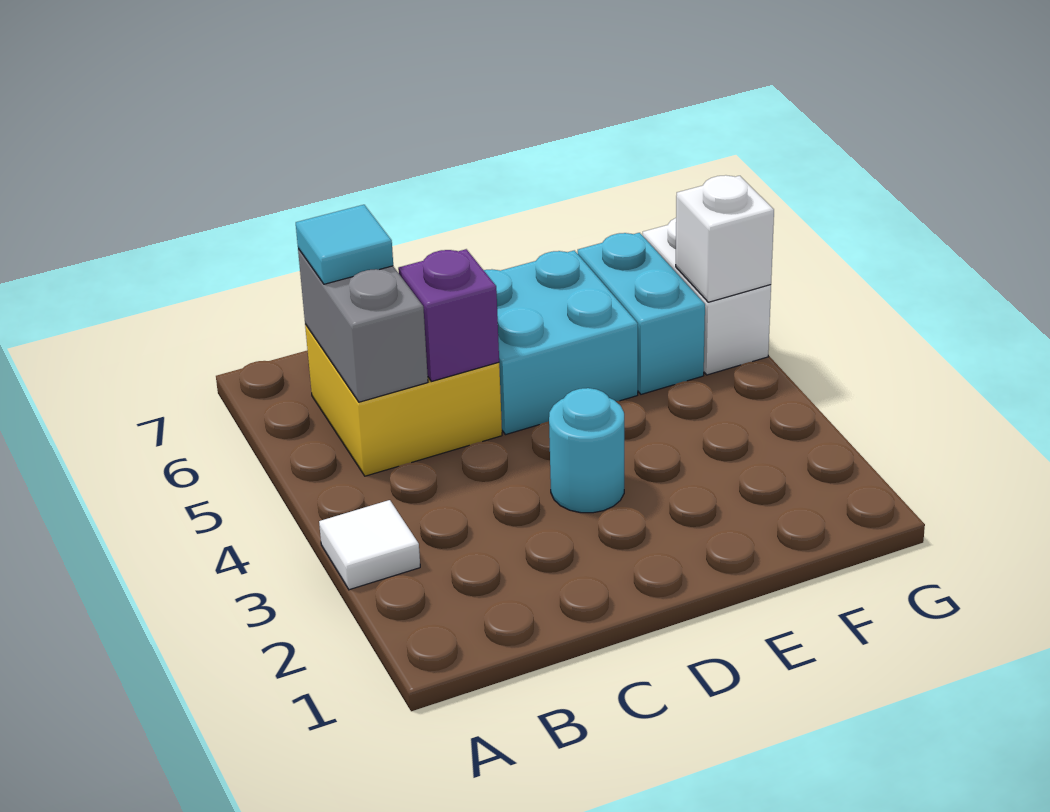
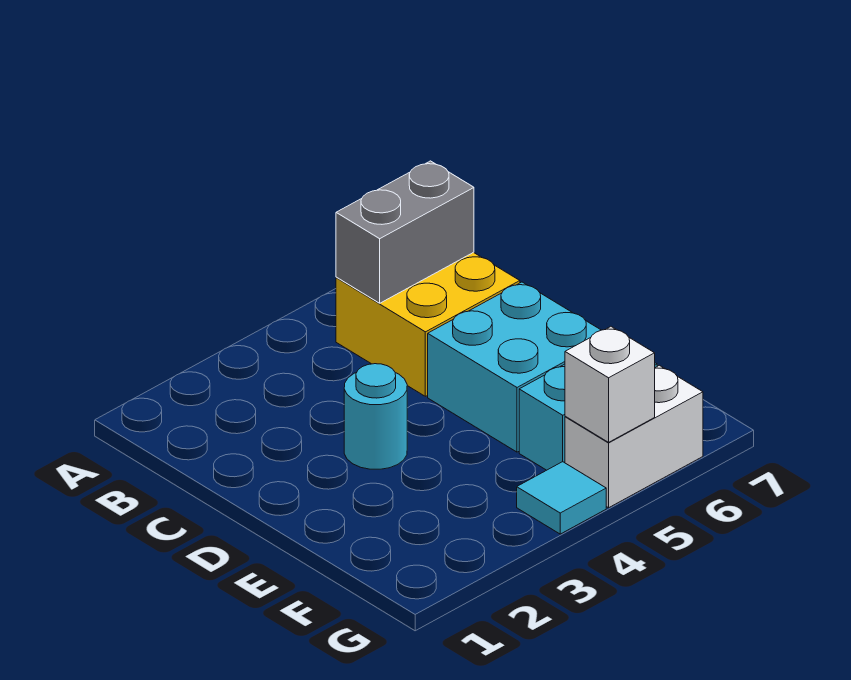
white tile A3 level 1 -> none
cyan tile B6 level 3 -> cyan tile G4 level 1
purple brick C5 level 2 -> none

